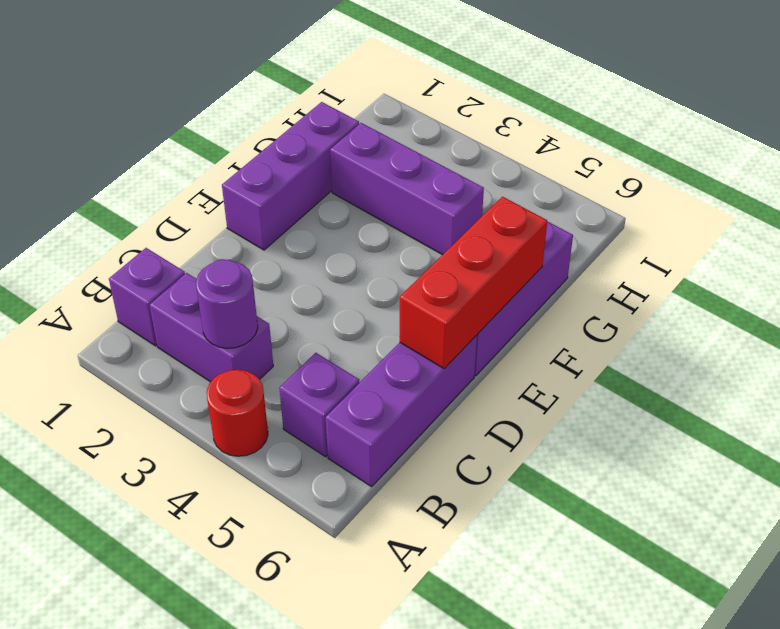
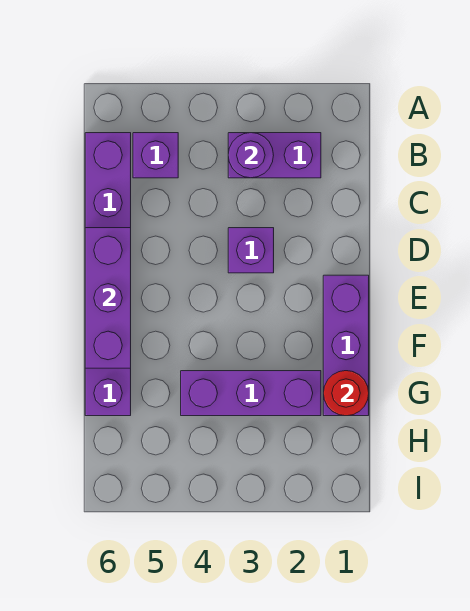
red round brick A4 level 1 -> red round brick G1 level 2
purple brick B1 level 1 -> purple brick D3 level 1
red brick D6:F6 level 2 -> purple brick D6:F6 level 2

